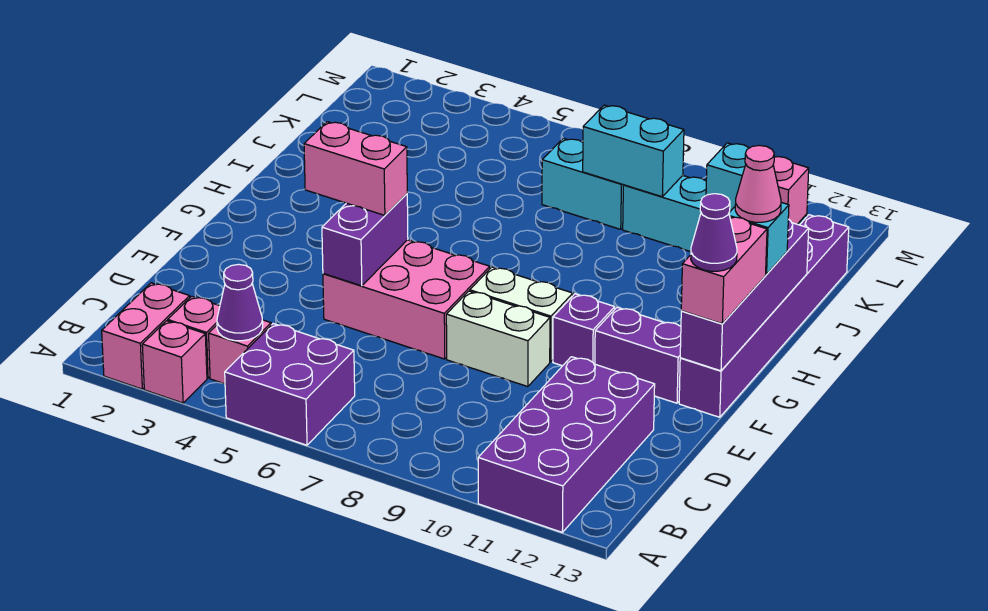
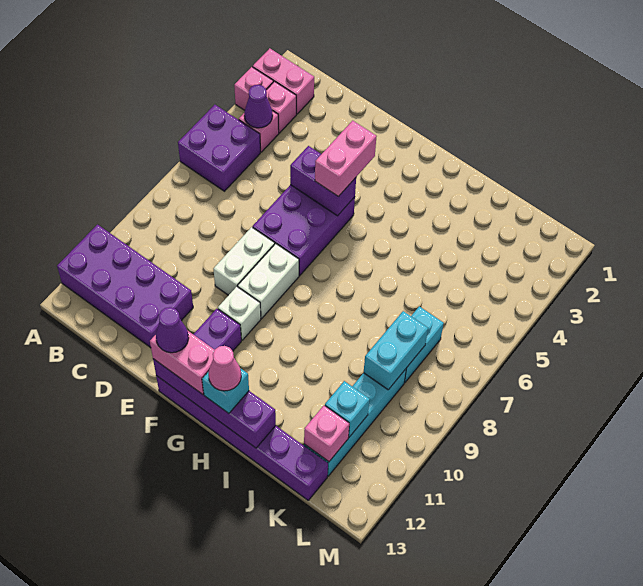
pink brick E5:F7 level 1 -> purple brick E5:F7 level 1
purple brick F10 level 1 -> white brick F10 level 1

